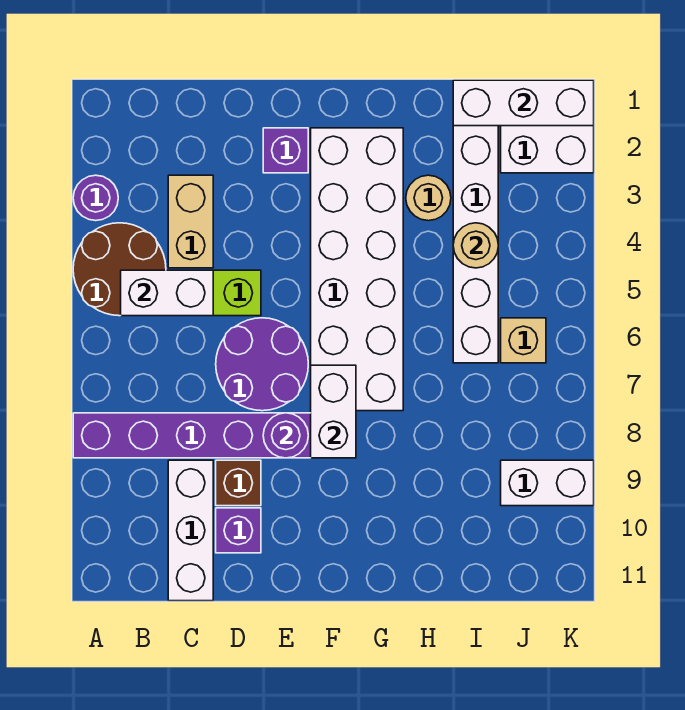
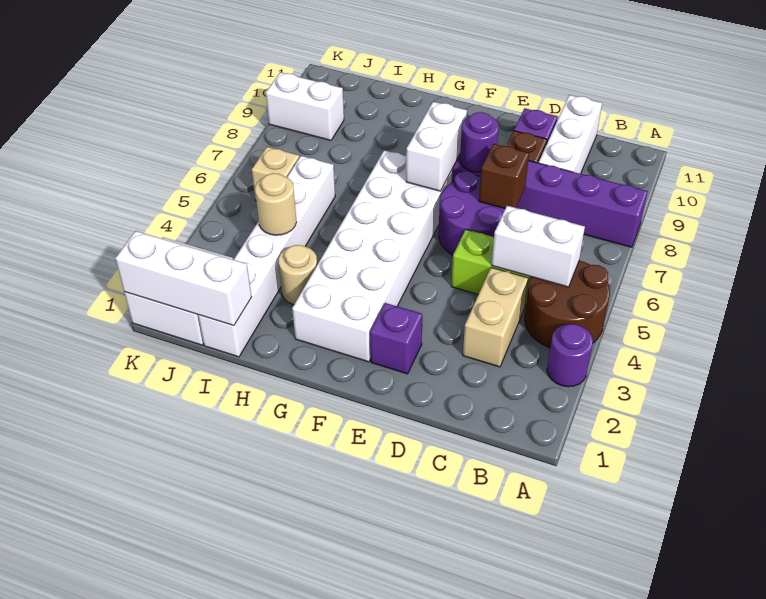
none -> brown brick D7 level 2

